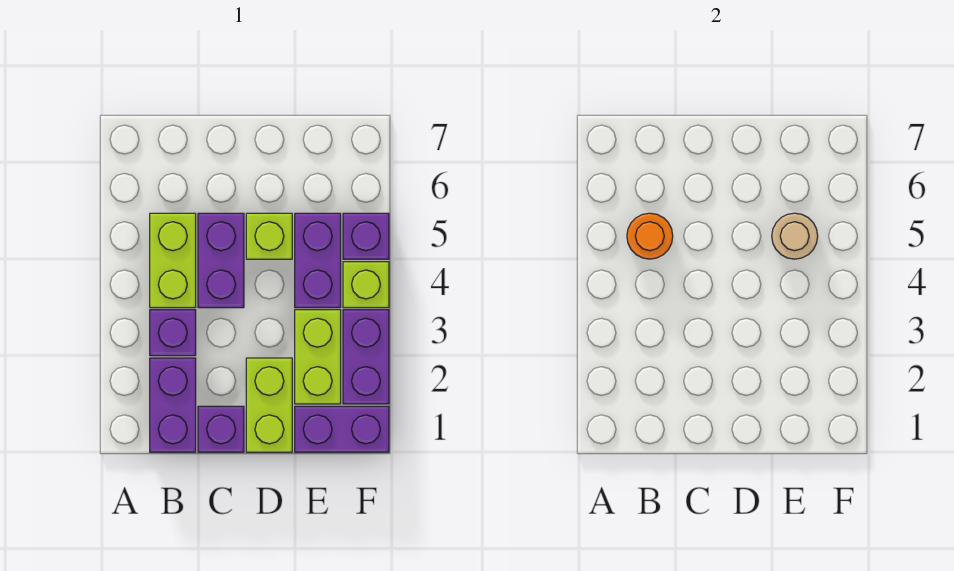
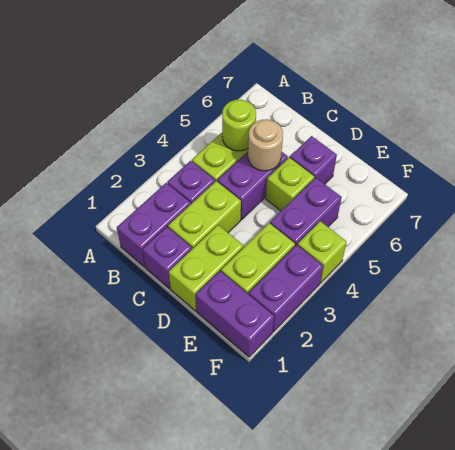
orange round brick B5 level 2 -> lime round brick B5 level 2
none -> lime brick C2:C3 level 1
tan round brick E5 level 2 -> tan round brick C5 level 2
purple brick F5 level 1 -> purple brick D6 level 1

